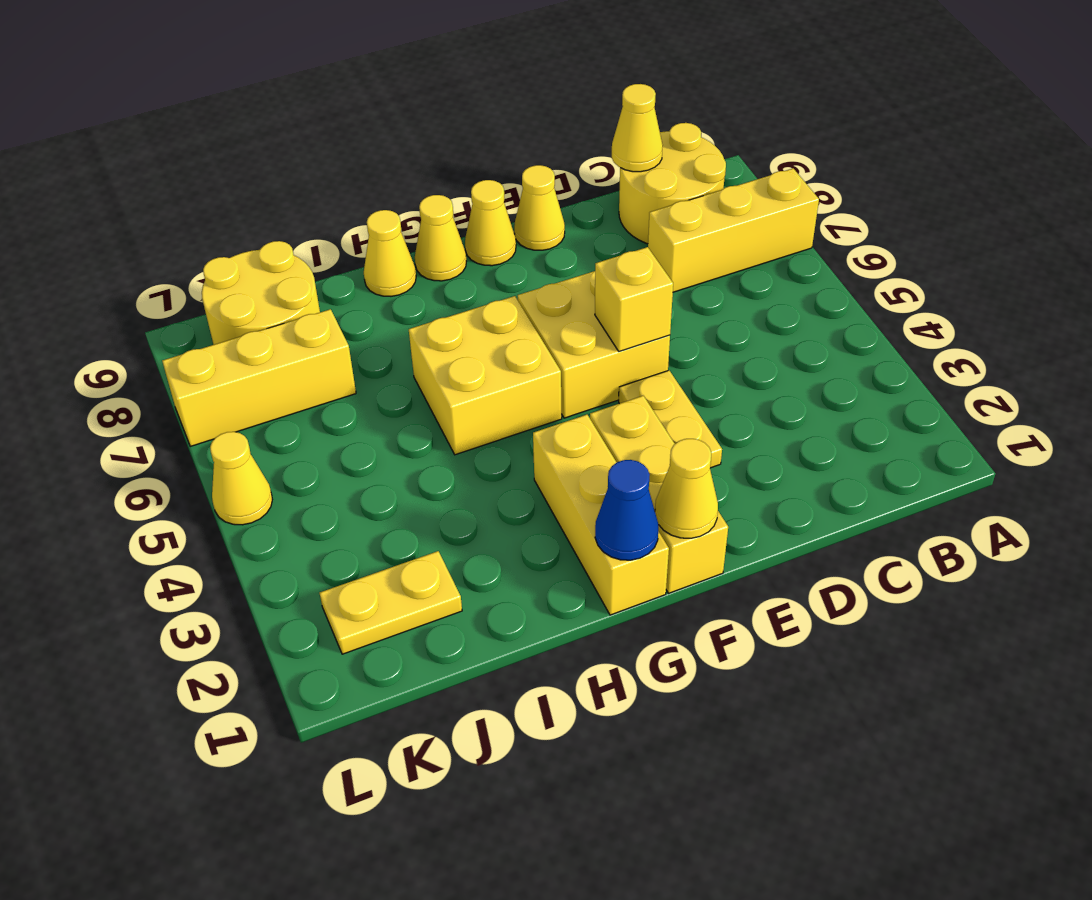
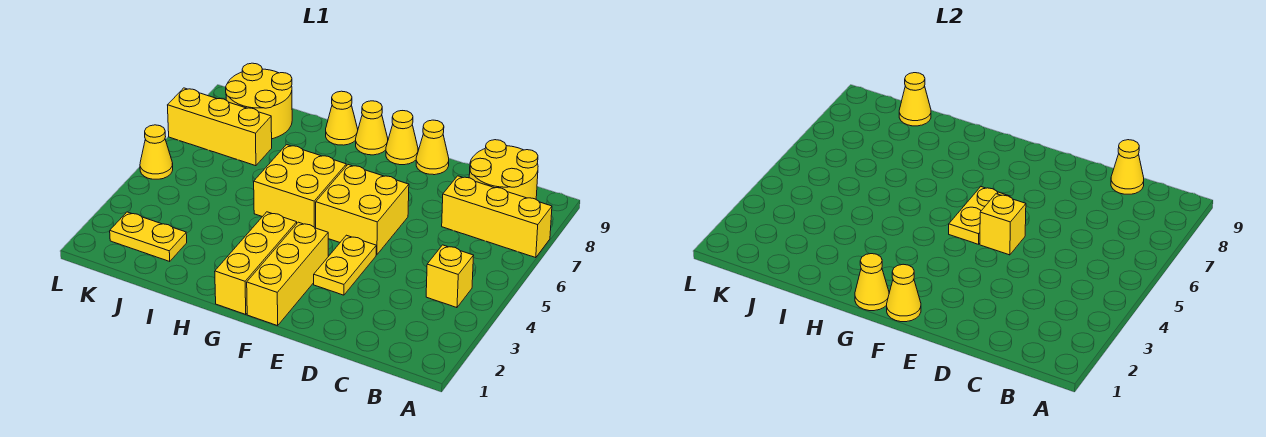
none -> yellow brick B4 level 1
none -> yellow plate F5:F6 level 2
blue cone G1 level 2 -> yellow cone G1 level 2
none -> yellow cone J9 level 2

